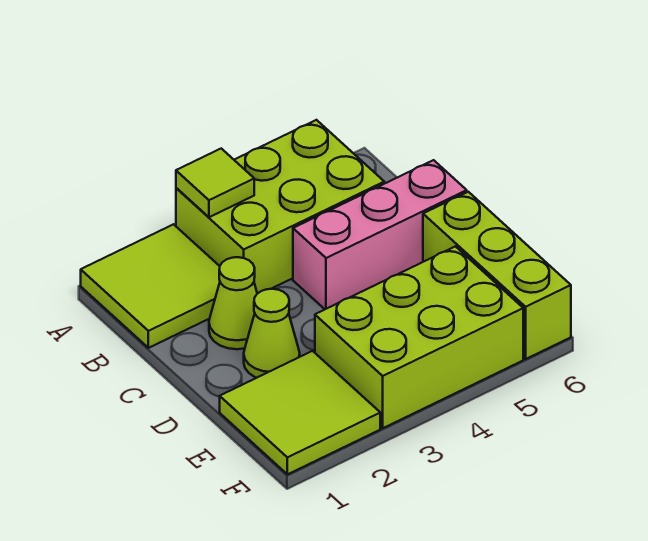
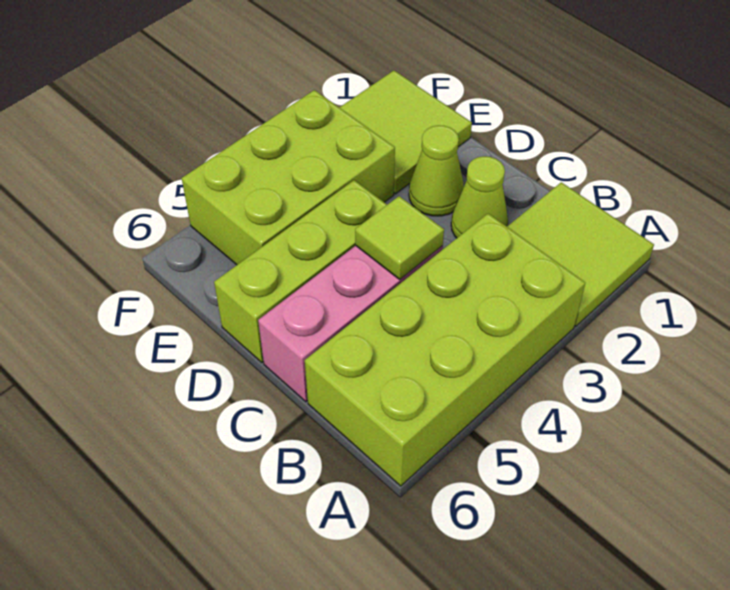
lime brick A3:B5 level 1 -> lime brick A3:B6 level 1
lime tile A3 level 2 -> lime tile C4 level 2
lime brick D6:F6 level 1 -> lime brick D4:D6 level 1

